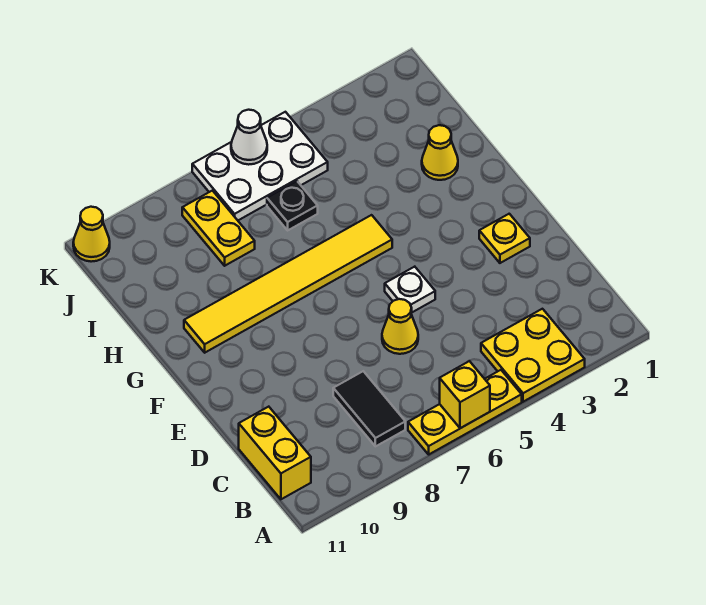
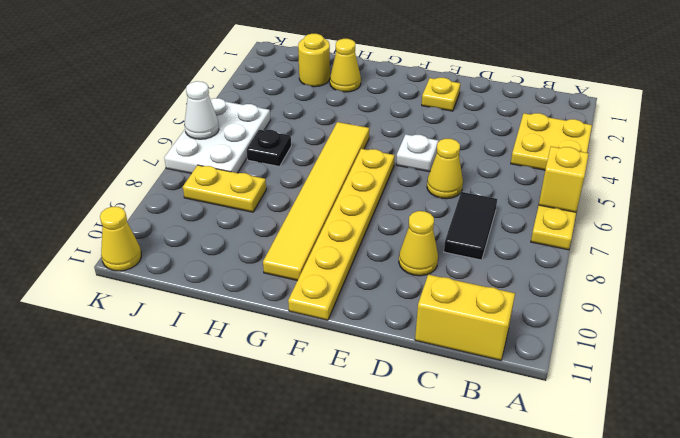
black tile B8:C8 level 1 -> black tile C7:C8 level 1
none -> yellow cone D9 level 1
none -> yellow plate F6:F11 level 1
none -> yellow round brick I2 level 1

